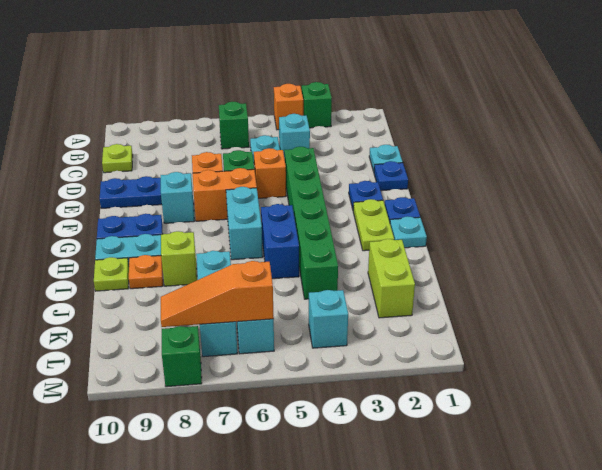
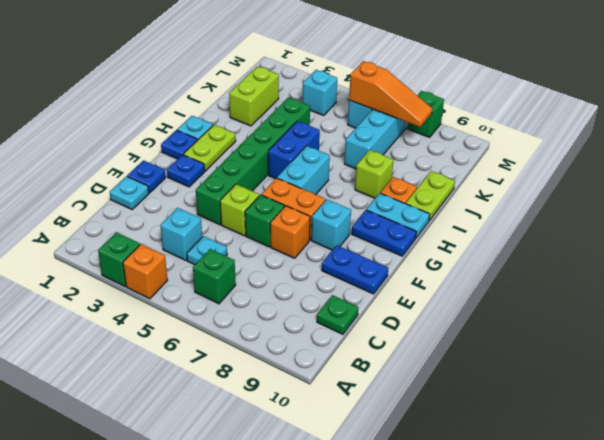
lime plate C10 level 1 -> green plate C10 level 1
orange brick E5 level 1 -> lime brick E5 level 1
lime plate I10 level 1 -> lime plate I10:J10 level 1

